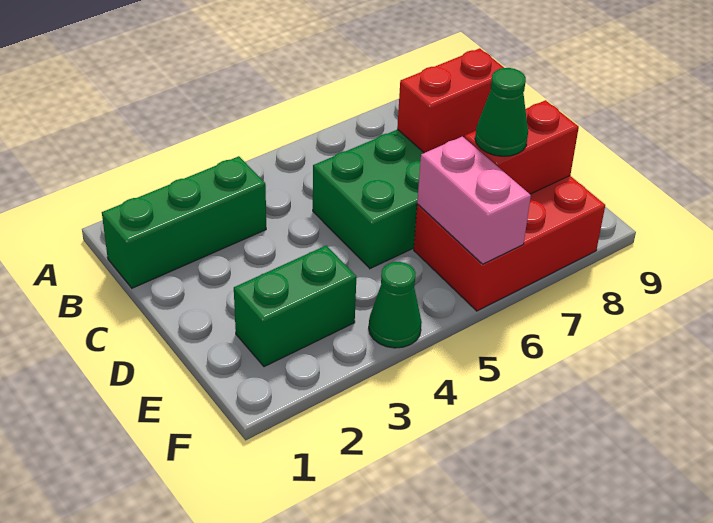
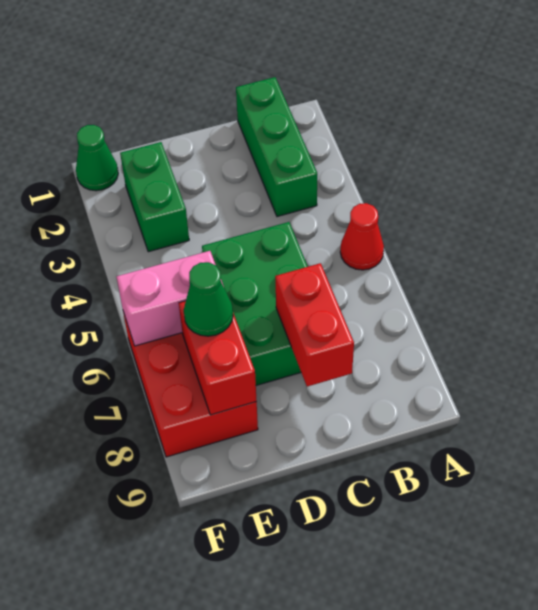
none -> red cone A5 level 1
green cone F4 level 1 -> green cone F1 level 1

